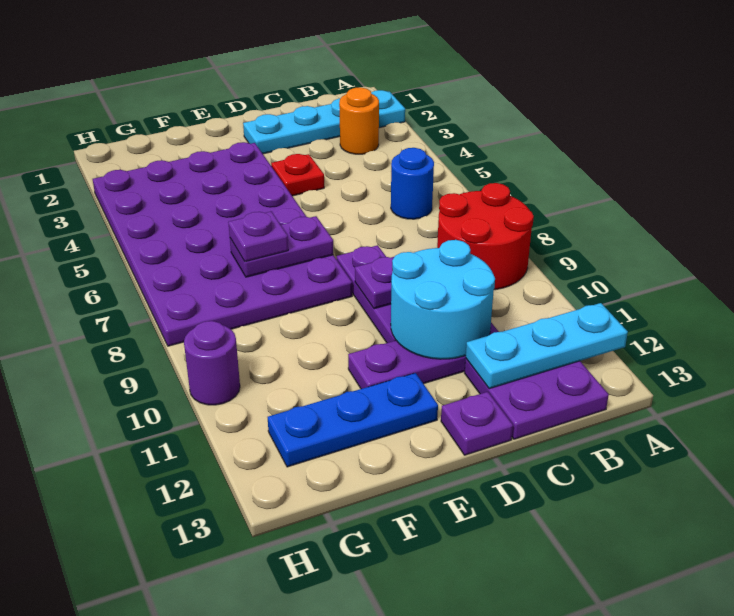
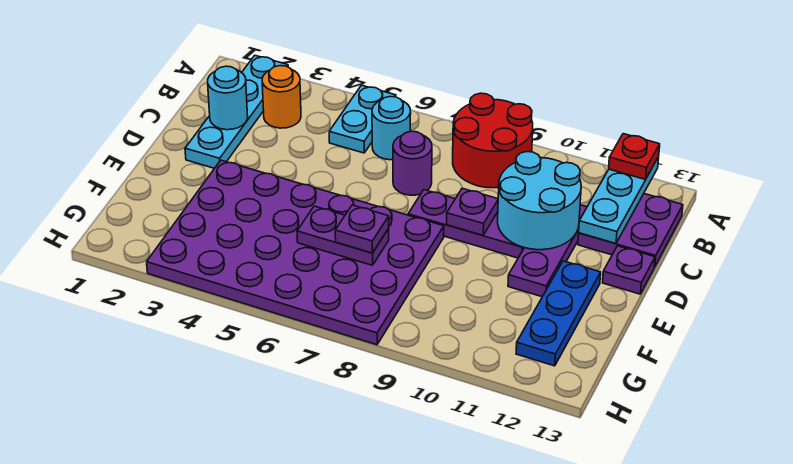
none -> cyan plate A5:B5 level 1
blue round brick B6 level 1 -> cyan round brick B6 level 1
none -> cyan round brick C2 level 2
red plate D4 level 1 -> red plate A12 level 3
purple plate E7:F7 level 2 -> purple plate F6:F7 level 2
purple round brick H10 level 1 -> purple round brick C7 level 1

